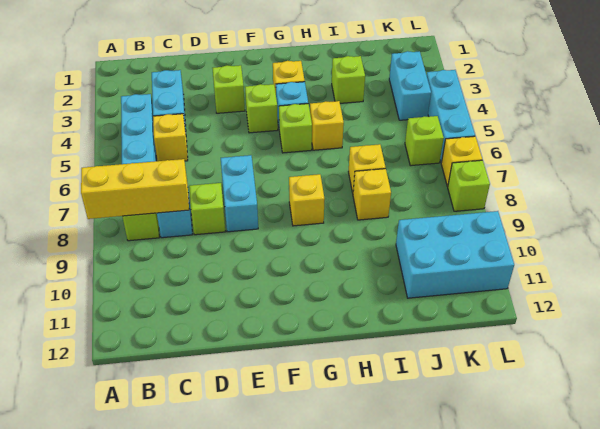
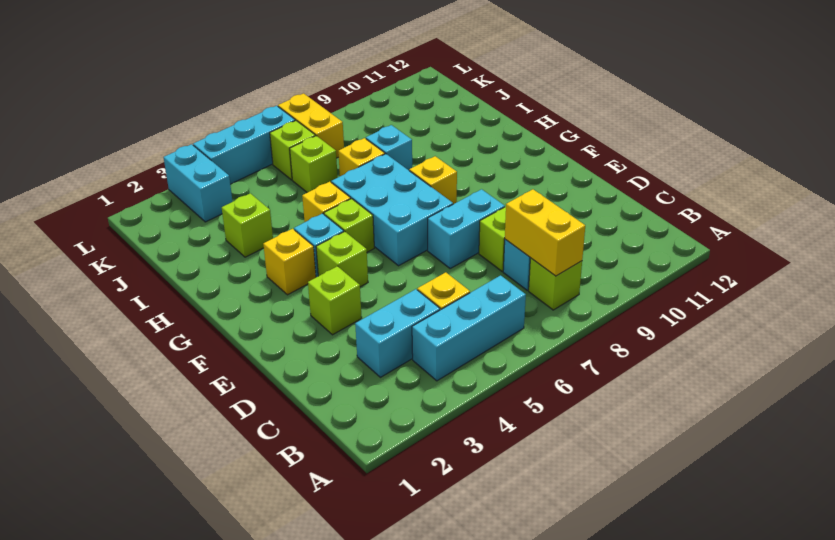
yellow brick A8:C8 level 2 -> yellow brick B8:C8 level 2
yellow brick I8 level 1 -> cyan brick I8 level 1
cyan brick J10:L11 level 1 -> cyan brick F6:H7 level 1
cyan brick K3:K4 level 1 -> cyan brick K3:L3 level 1
yellow brick L7 level 1 -> yellow brick K7:L7 level 1
lime brick L8 level 1 -> lime brick J6 level 1

